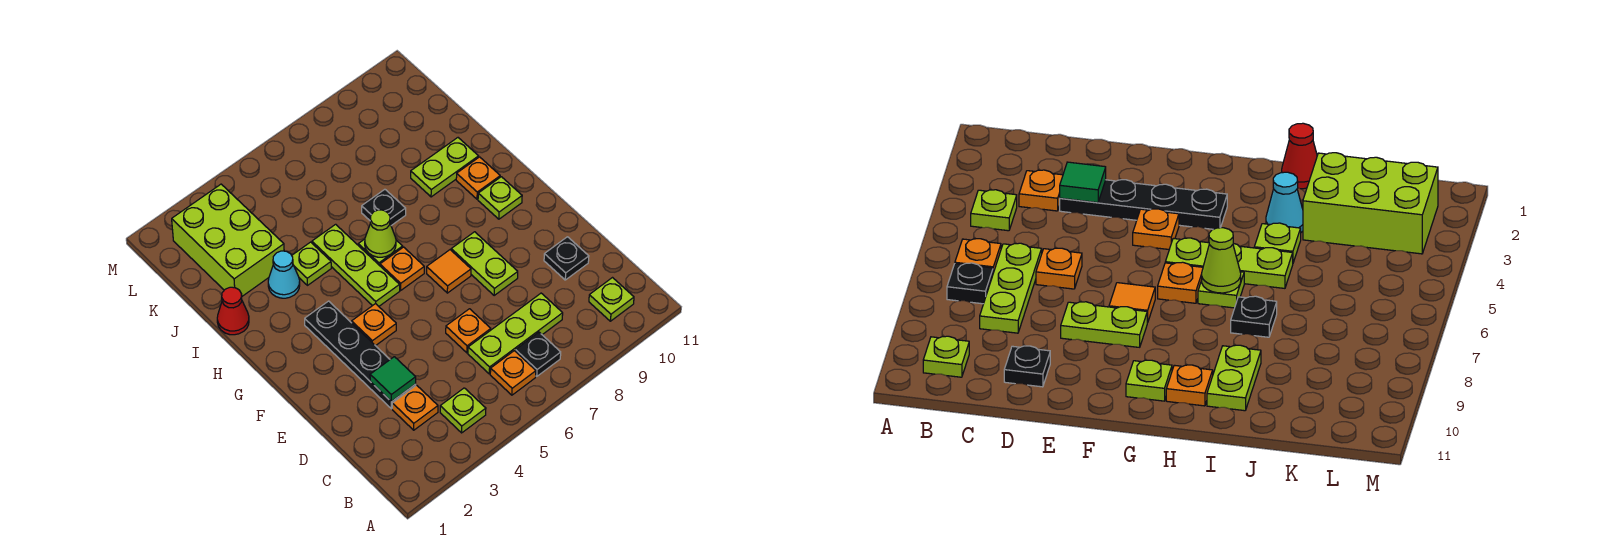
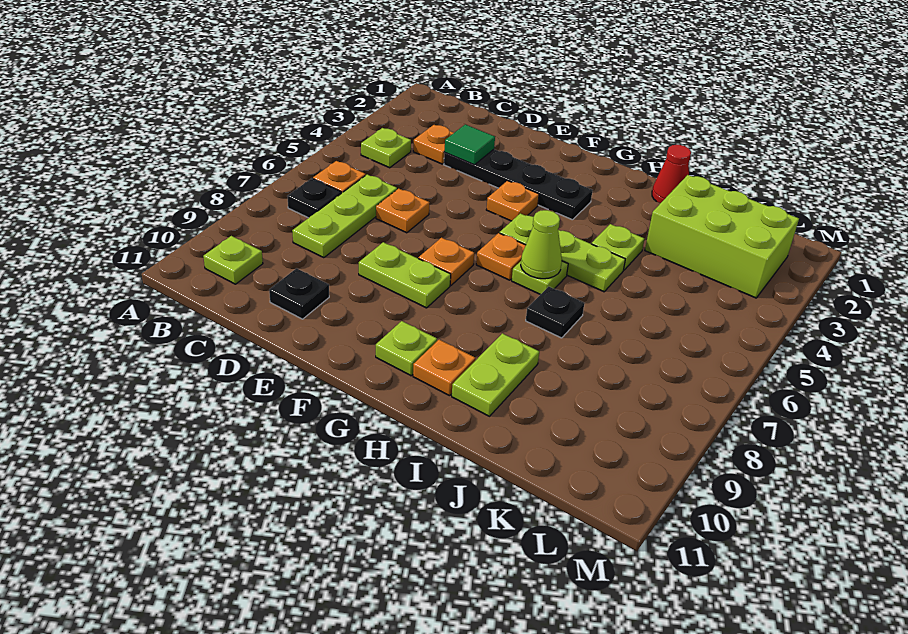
orange tile F7 level 1 -> orange plate F7 level 1
cyan cone I3 level 1 -> none

